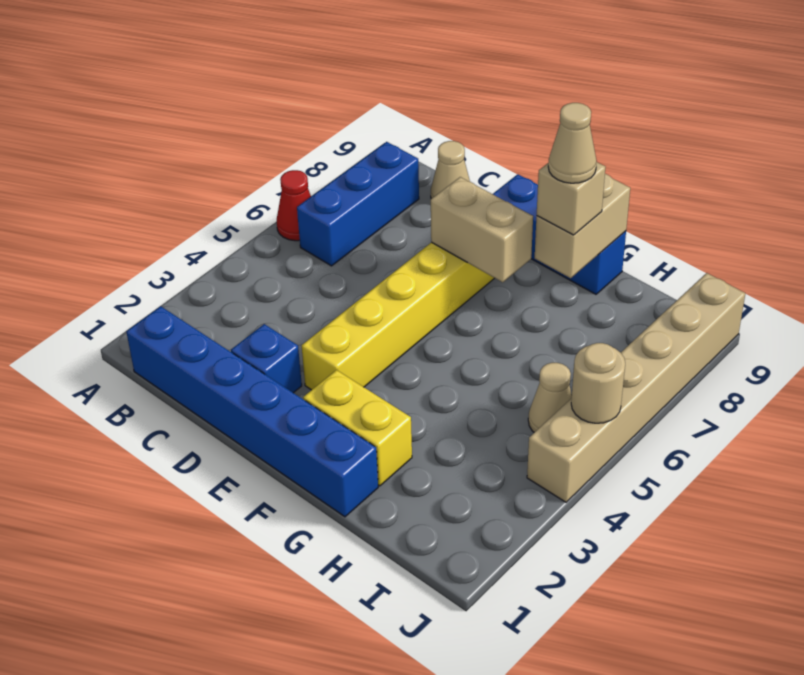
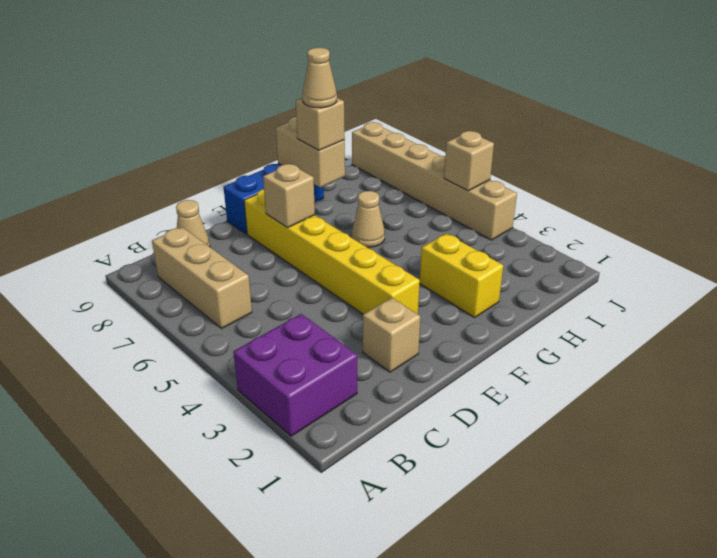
none -> purple brick A2:B3 level 1
red cone A6 level 1 -> none
blue brick B1:G1 level 1 -> none
blue brick B6:B8 level 1 -> tan brick B6:B8 level 1
blue brick D2 level 1 -> tan brick D2 level 1
tan brick E7:F7 level 2 -> tan brick E7 level 2
yellow brick F2:G2 level 1 -> yellow brick G2:G3 level 1
tan cone I5 level 1 -> tan cone G6 level 1
tan round brick J5 level 2 -> tan brick J5 level 2

